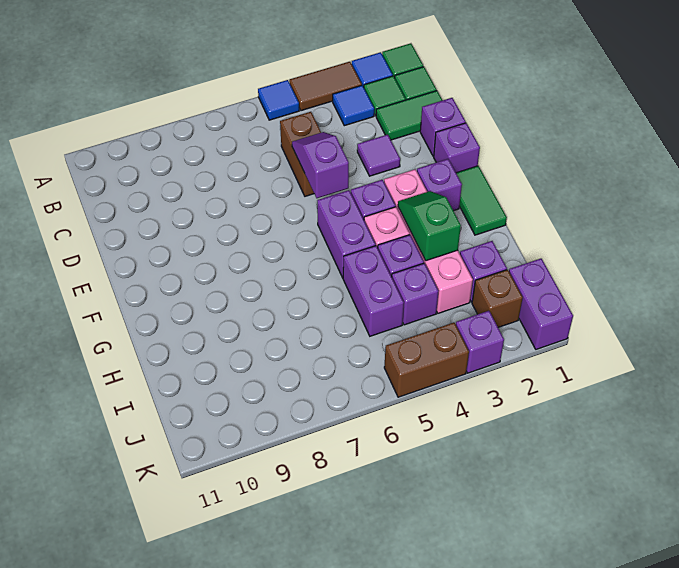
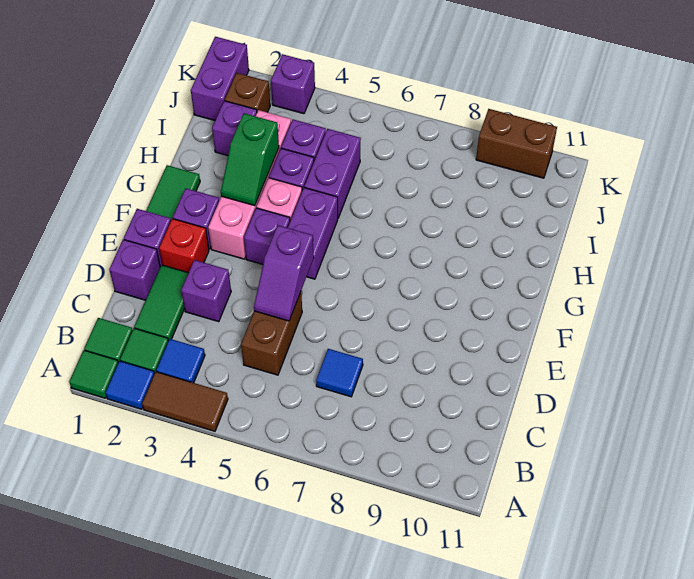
blue tile A5 level 1 -> blue tile C7 level 1
green tile C1:C2 level 1 -> green tile C2:D2 level 1
purple tile D3 level 1 -> purple brick D3 level 1
none -> red brick E2 level 1
brown brick K4:K5 level 1 -> brown brick K9:K10 level 1

